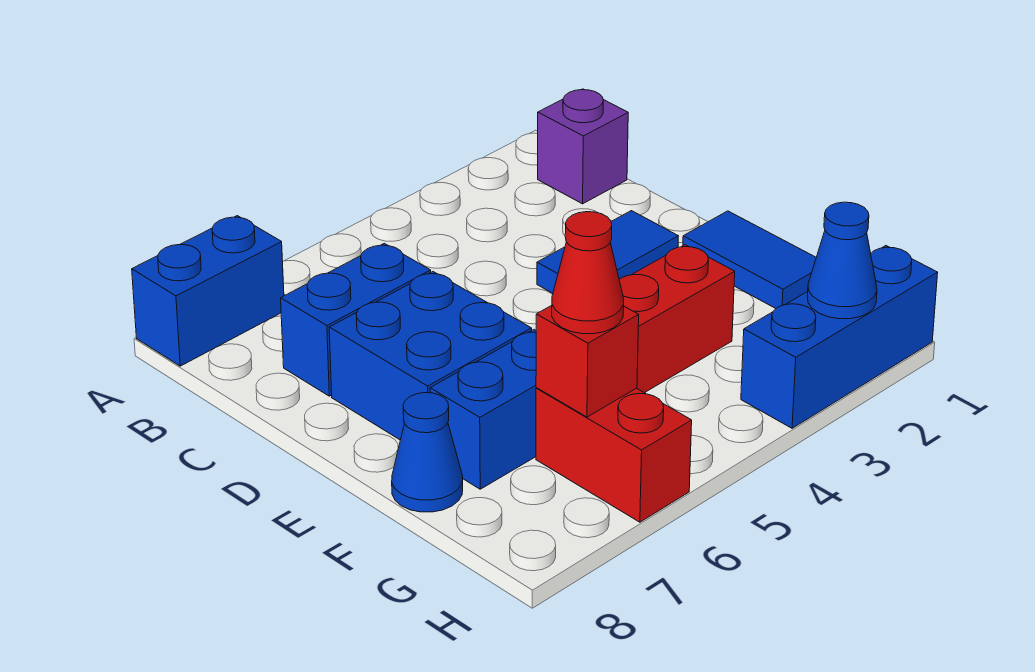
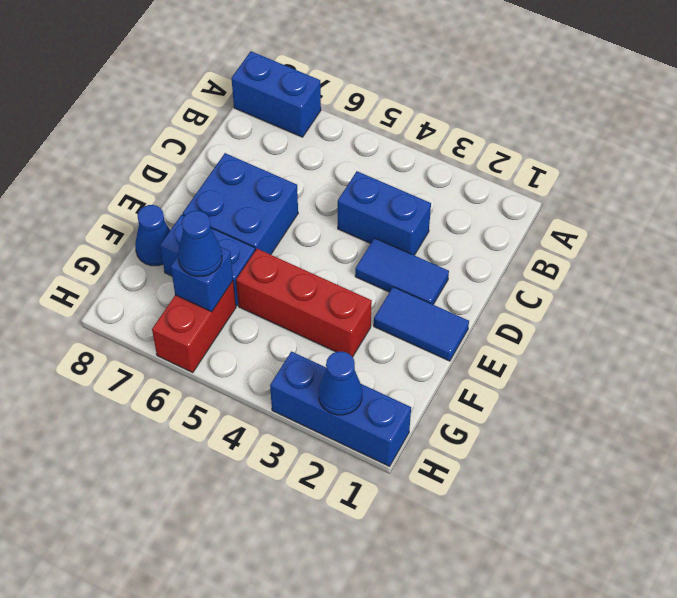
purple brick B1 level 1 -> none
blue brick C6:C7 level 1 -> blue brick C3:C4 level 1
blue tile E1:F1 level 1 -> blue tile E1:E2 level 1
red brick G6 level 2 -> blue brick G6 level 2
red cone G6 level 3 -> blue cone G6 level 3

